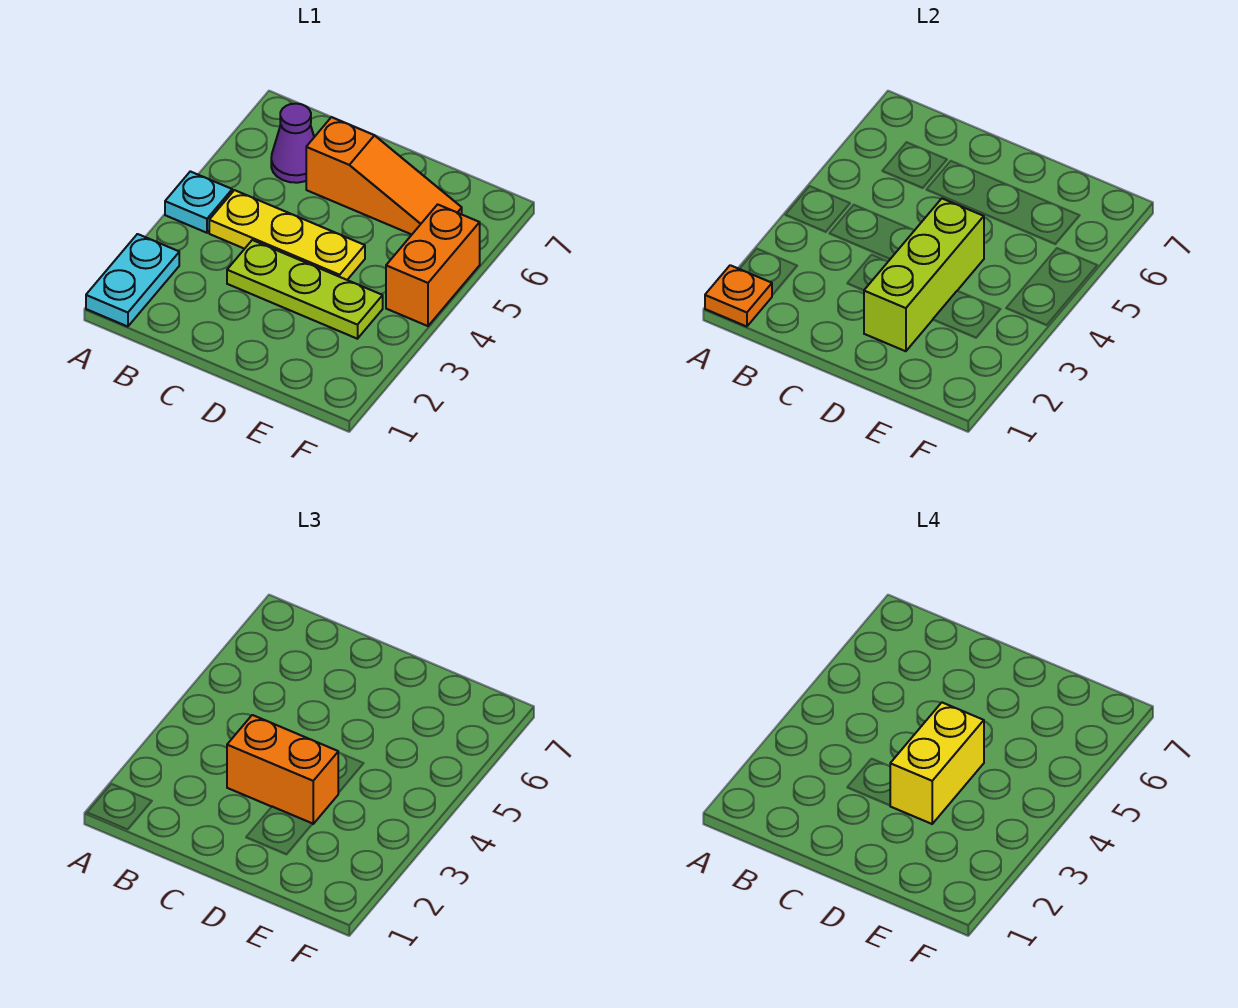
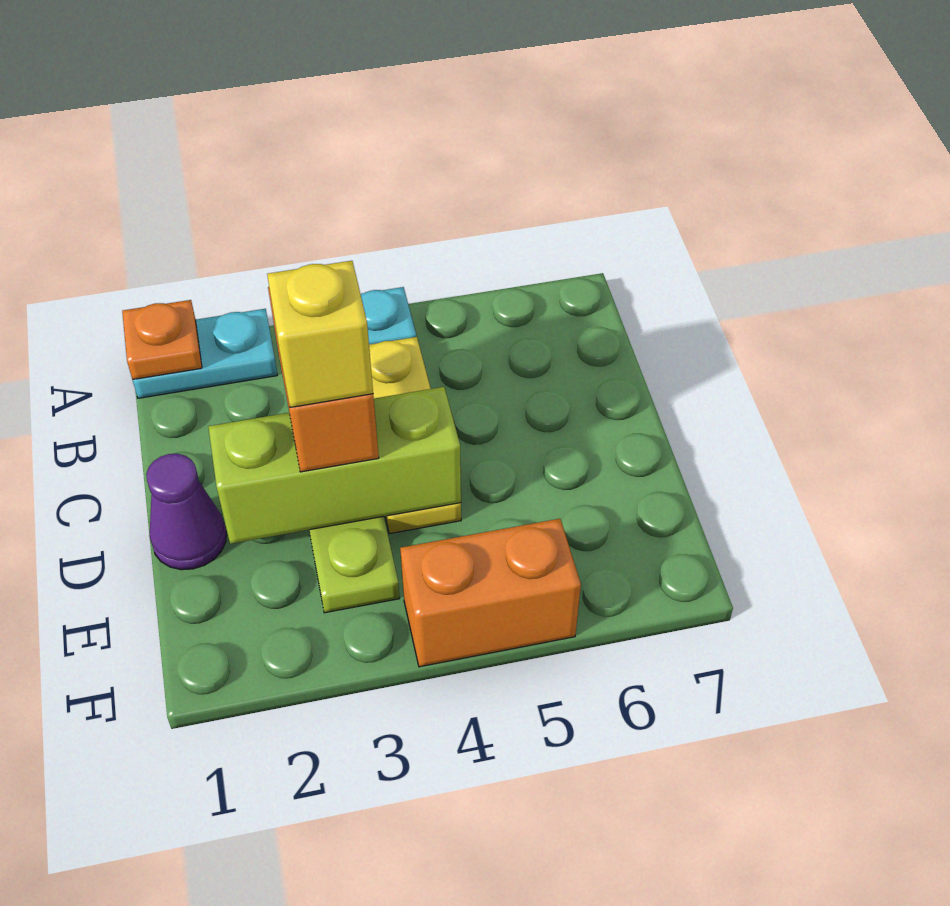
purple cone B6 level 1 -> purple cone D1 level 1
orange slope C6:E6 level 1 top C -> none
yellow brick D3:D4 level 4 -> yellow brick D3 level 4

